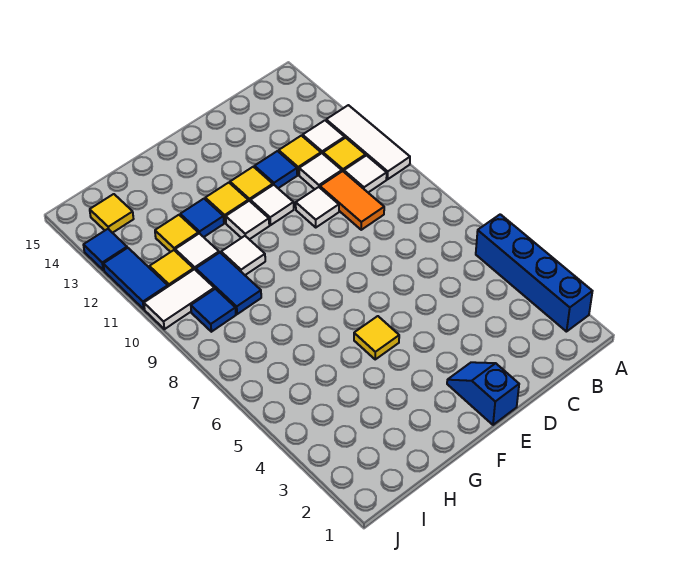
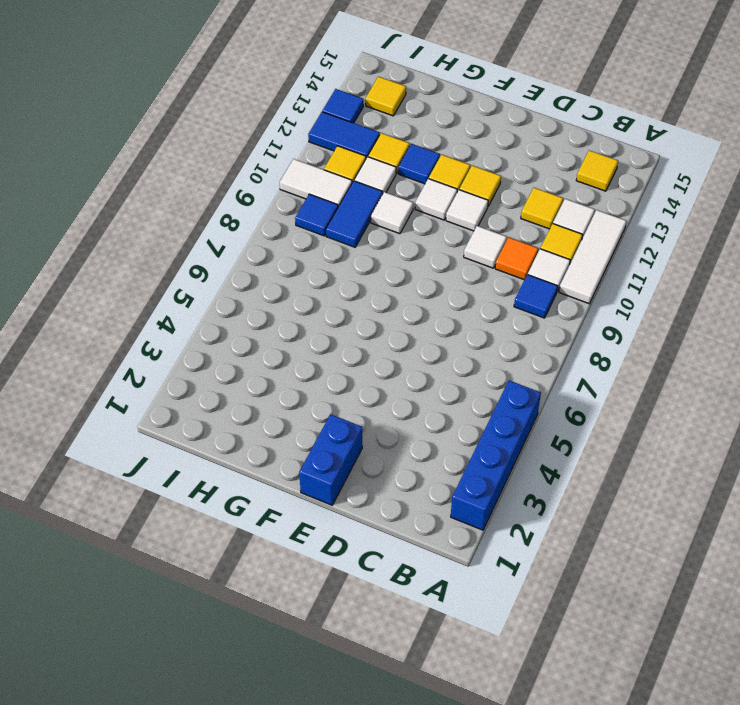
orange tile C9:C10 level 1 -> orange tile C10 level 1
white tile C11 level 1 -> none
blue tile D12 level 1 -> blue tile B9 level 1
blue slope E1:E2 level 1 top 1 -> blue brick E1:E2 level 1
yellow tile F5 level 1 -> yellow tile B14 level 1
blue tile J11:J12 level 1 -> blue tile I12:J12 level 1

